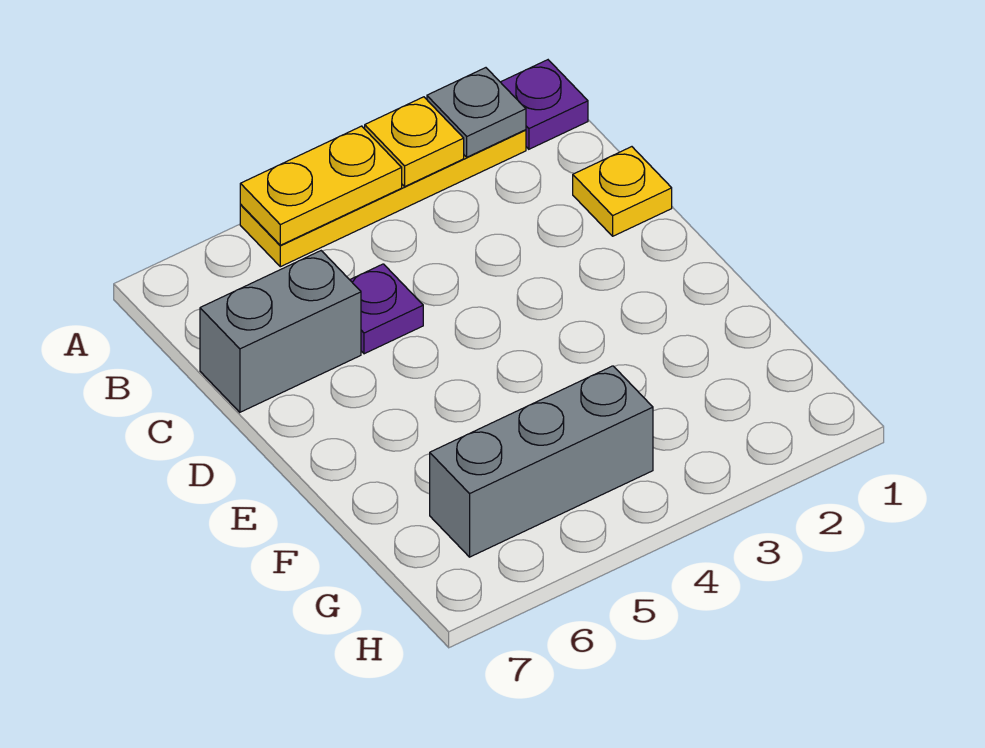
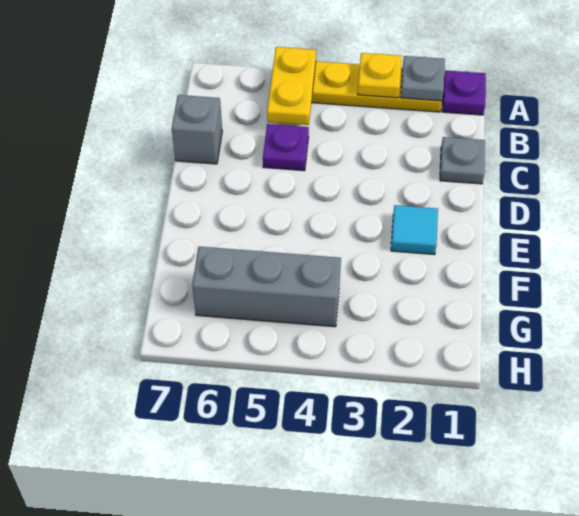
yellow plate A4:A5 level 2 -> yellow plate A5:B5 level 2
yellow plate C1 level 1 -> grey plate C1 level 1
grey brick C6:C7 level 1 -> grey brick C7 level 1
none -> cyan tile E2 level 1

